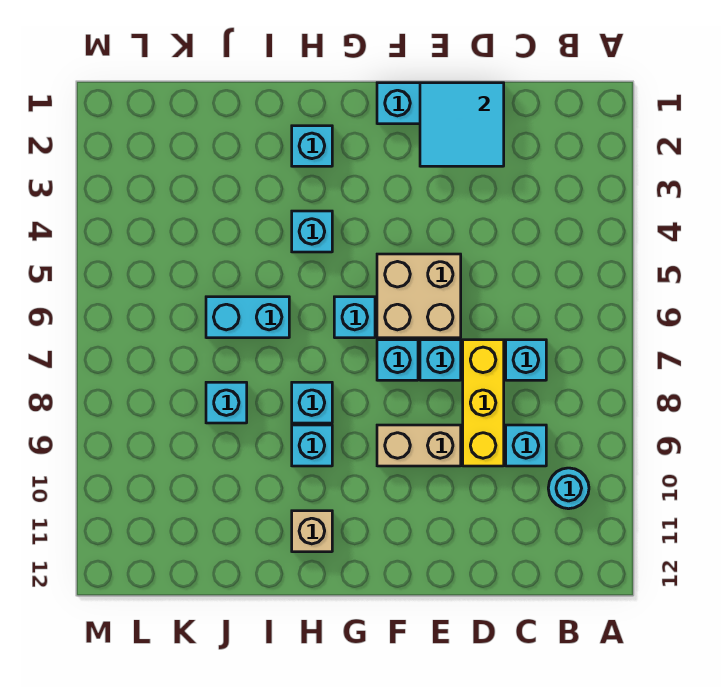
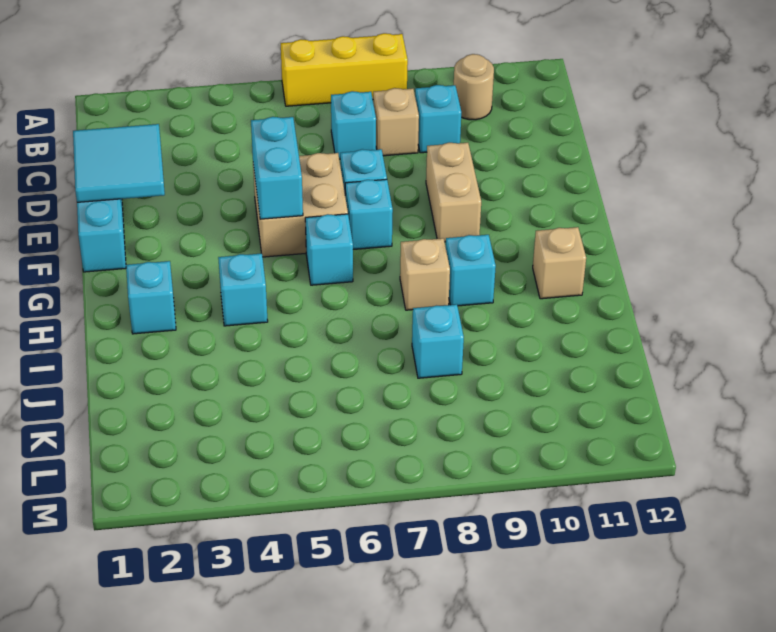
cyan round brick B10 level 1 -> tan round brick B10 level 1
none -> tan brick C8 level 1
yellow brick D7:D9 level 1 -> yellow brick A6:A8 level 1
cyan brick H8 level 1 -> tan brick H8 level 1
cyan brick I6:J6 level 1 -> cyan brick E5:F5 level 2

